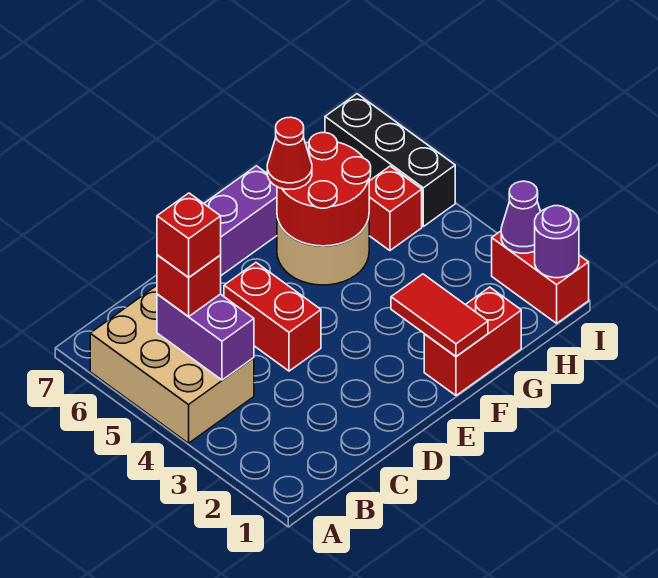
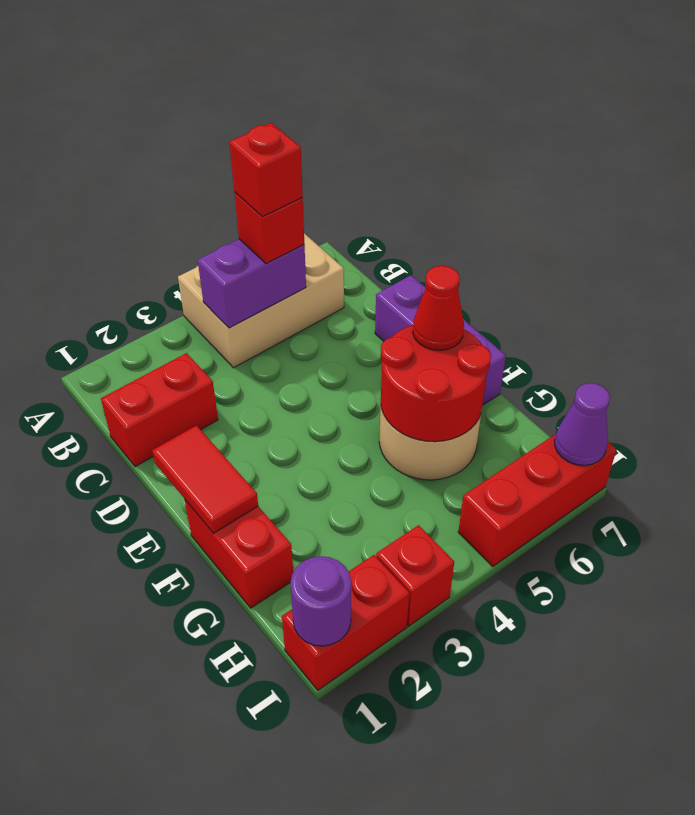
red brick D4:D5 level 1 -> red brick C1:C2 level 1
red tile F1:F2 level 2 -> red tile E1:F1 level 2
red brick H5 level 1 -> red brick I3 level 1
purple cone I2 level 2 -> purple cone I7 level 2
black brick I5:I7 level 1 -> red brick I5:I7 level 1

